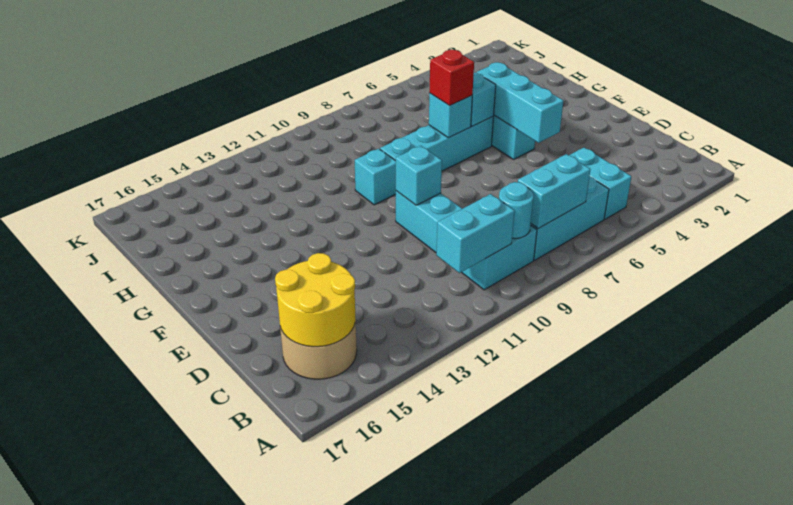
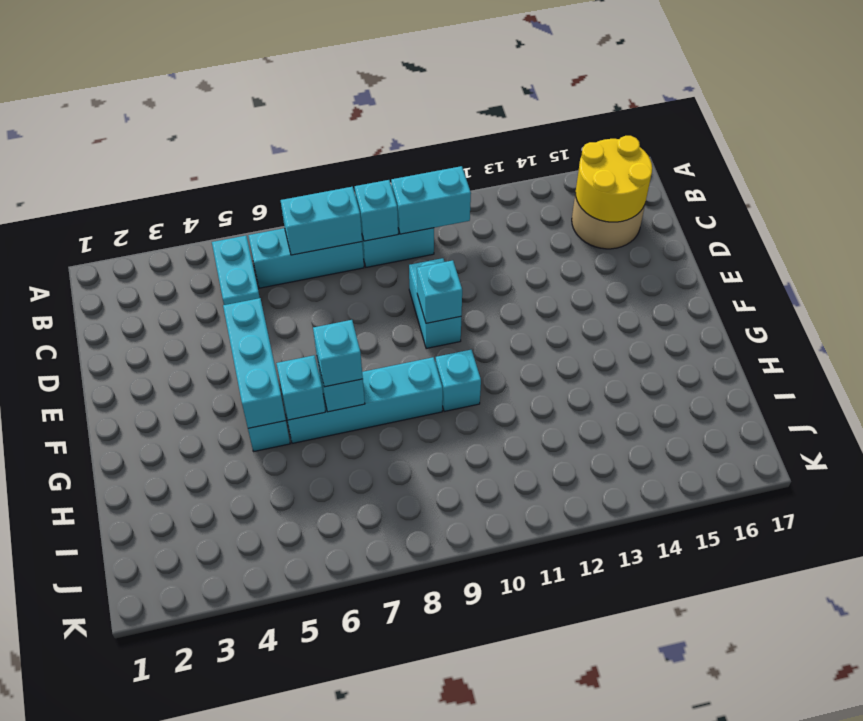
cyan round brick B9 level 2 -> cyan brick B9 level 2
red brick G7 level 3 -> cyan brick G7 level 3

